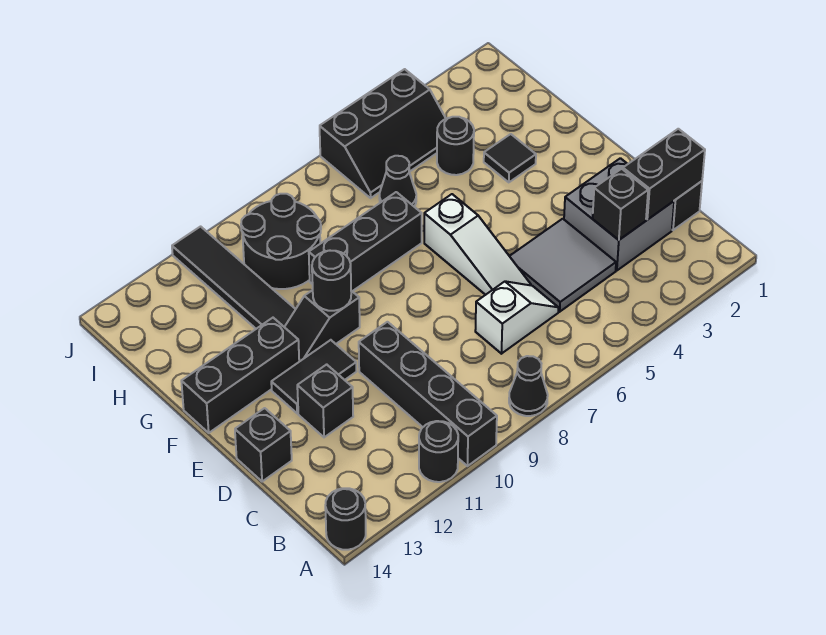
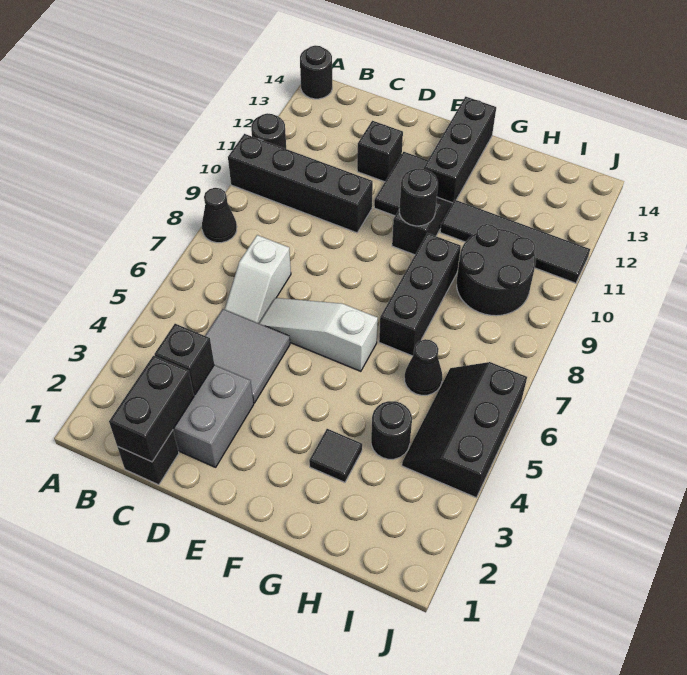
black brick D14 level 1 -> none

